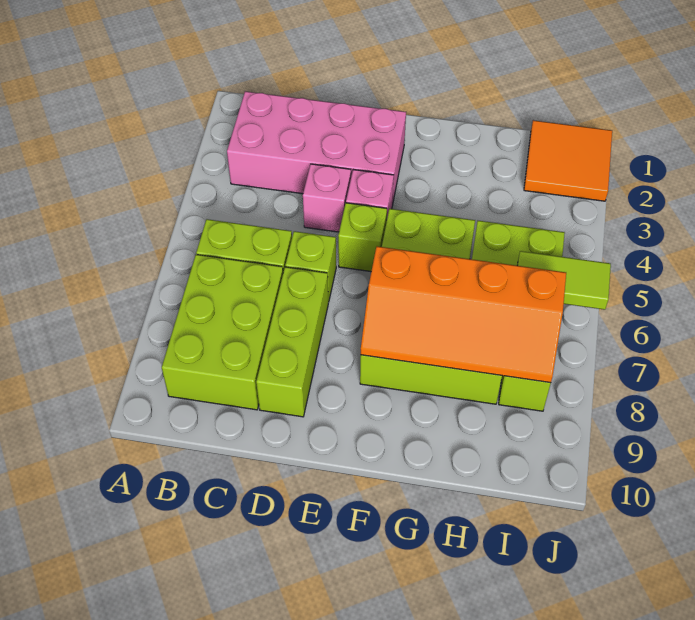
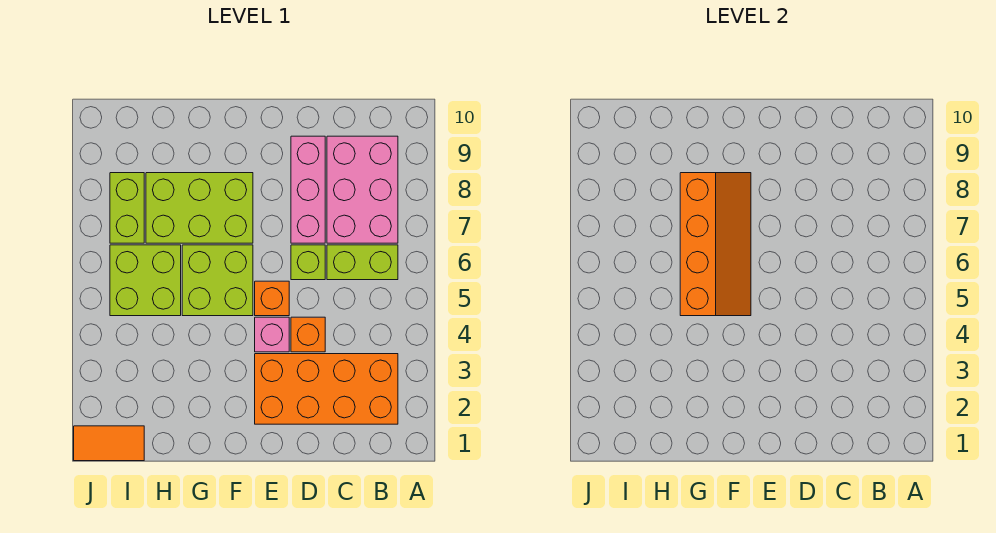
pink brick B2:E3 level 1 -> orange brick B2:E3 level 1
lime brick B7:C9 level 1 -> pink brick B7:C9 level 1
pink brick D4 level 1 -> orange brick D4 level 1
lime brick D7:D9 level 1 -> pink brick D7:D9 level 1
lime brick E5 level 1 -> orange brick E5 level 1
orange slope F7:I8 level 2 top 7 -> orange slope F5:G8 level 2 top G
orange tile I1:J2 level 1 -> orange tile I1:J1 level 1
lime tile I6:J6 level 2 -> none

